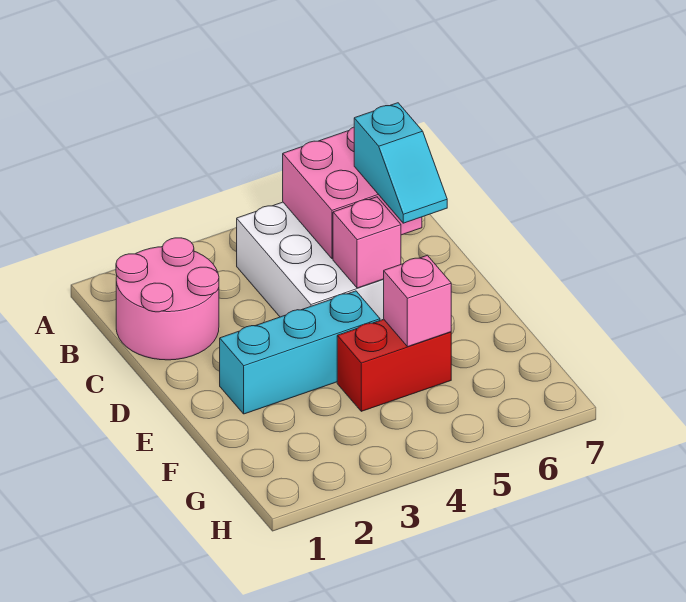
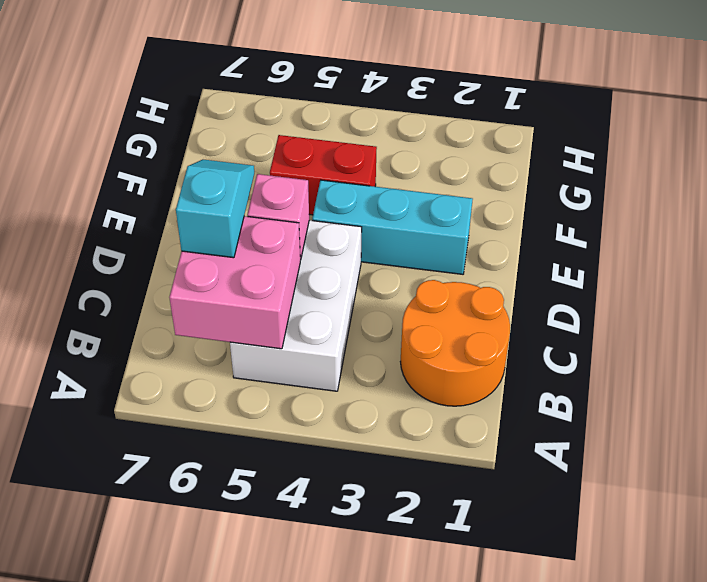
pink round brick B1:C2 level 1 -> orange round brick B1:C2 level 1
pink brick F5 level 2 -> none

